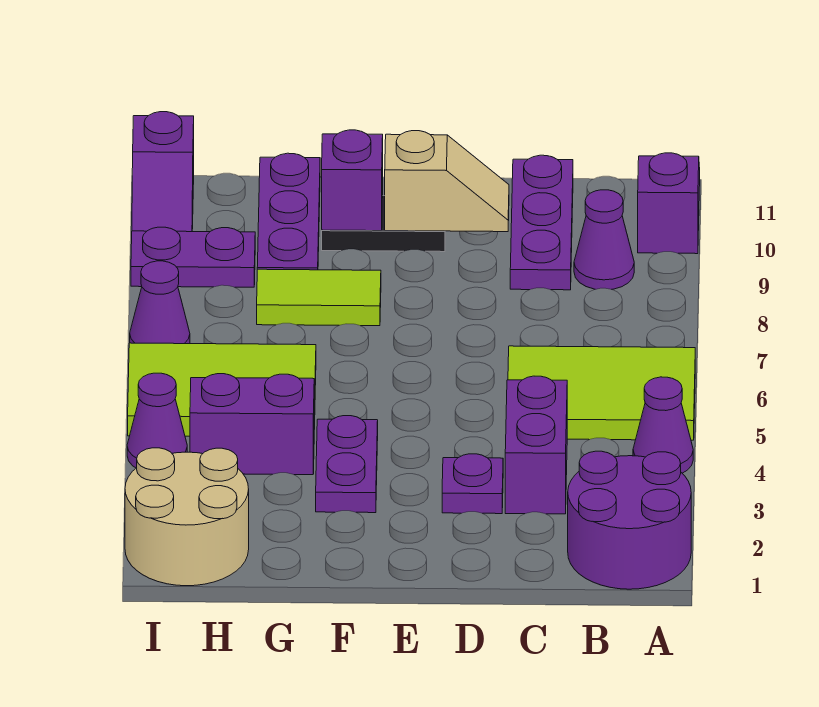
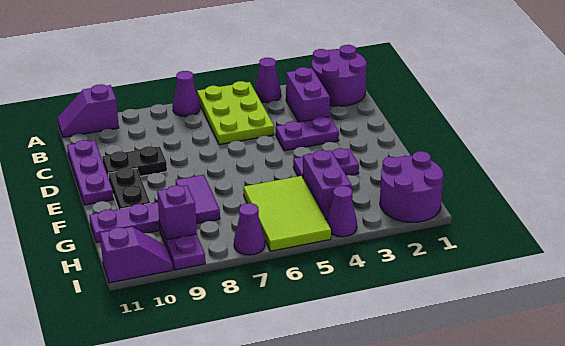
lime tile A5:C6 level 1 -> lime plate A5:C6 level 1
purple cone B9 level 1 -> purple cone A7 level 1
purple brick C3:C4 level 1 -> purple brick B3:C3 level 1
purple plate C9:C11 level 1 -> purple plate C11:E11 level 1
purple plate D3 level 1 -> purple plate D3:D4 level 1
none -> black plate D9:D10 level 1
tan slope D10:E10 level 2 top E -> none
lime tile F8:G8 level 1 -> purple tile F8:G8 level 1
purple brick F10 level 2 -> purple brick H9 level 2
tan round brick H1:I2 level 1 -> purple round brick H1:I2 level 1

